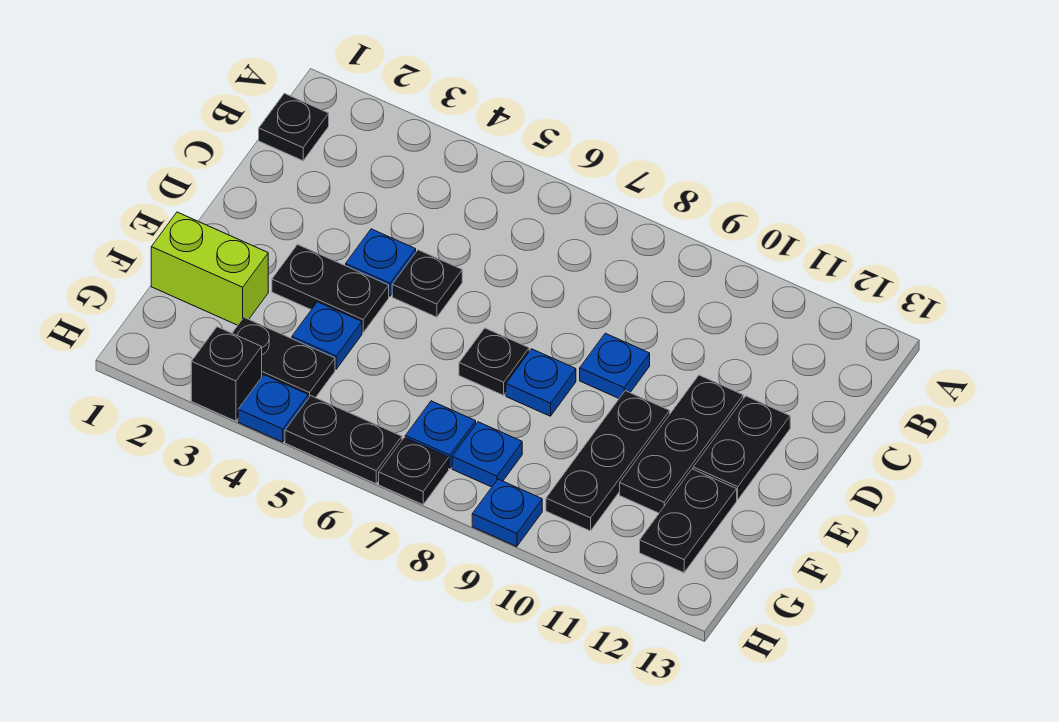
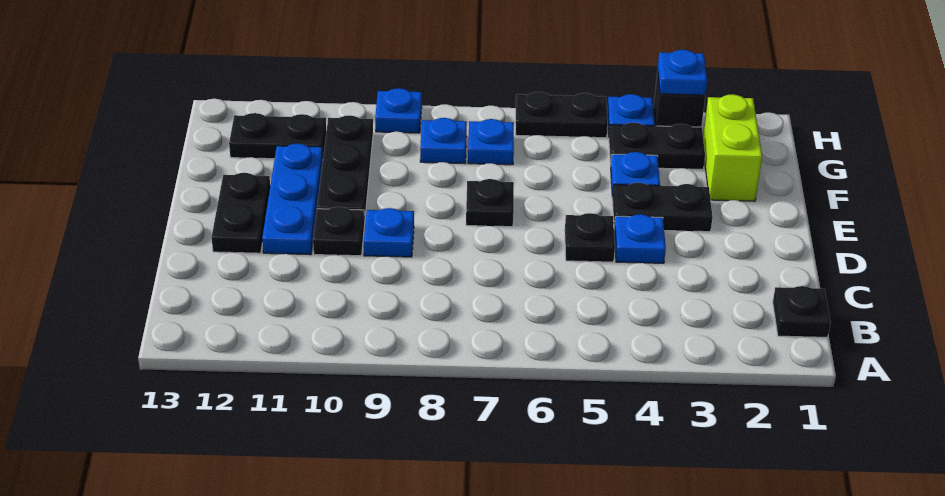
black plate D11:F11 level 1 -> blue plate D11:F11 level 1
blue plate E8 level 1 -> blue plate H3 level 2
lime brick F1:F2 level 1 -> lime brick F2:G2 level 1
black plate F12:G12 level 1 -> black plate G11:G12 level 1
black plate H7 level 1 -> black plate D10 level 1

